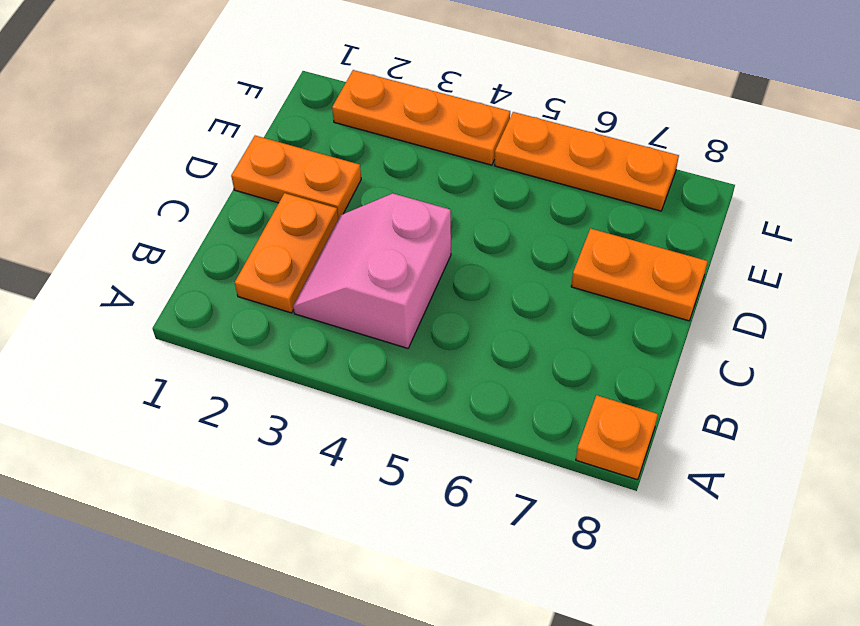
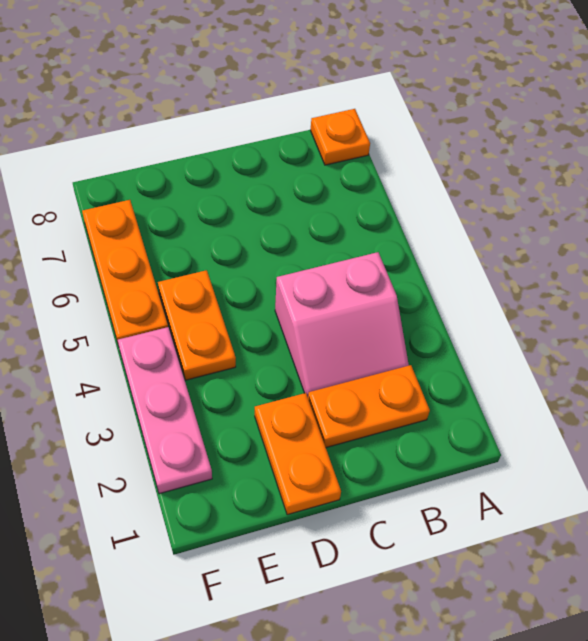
orange plate D7:D8 level 1 -> orange plate E4:E5 level 1
orange plate F2:F4 level 1 -> pink plate F2:F4 level 1

